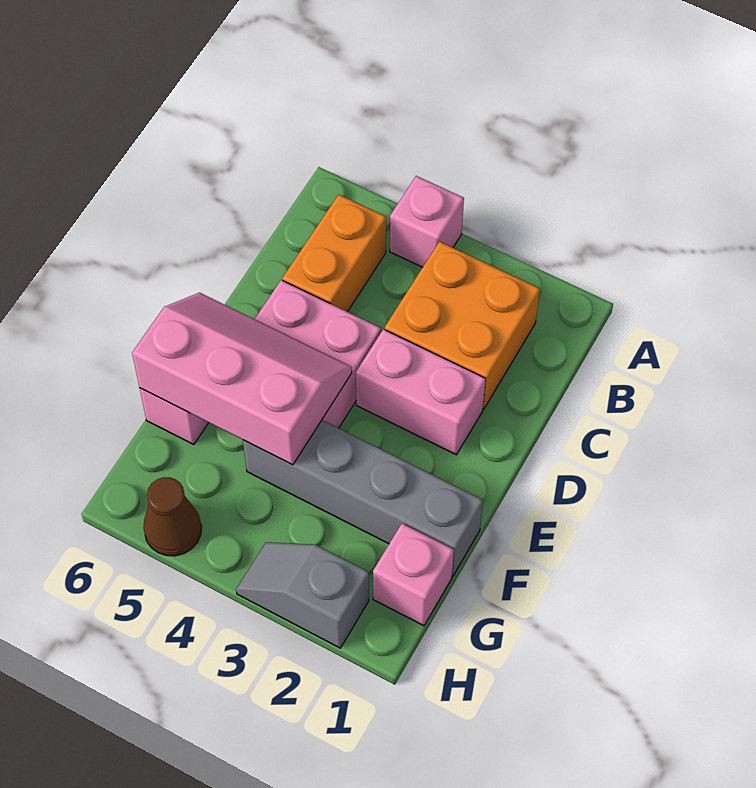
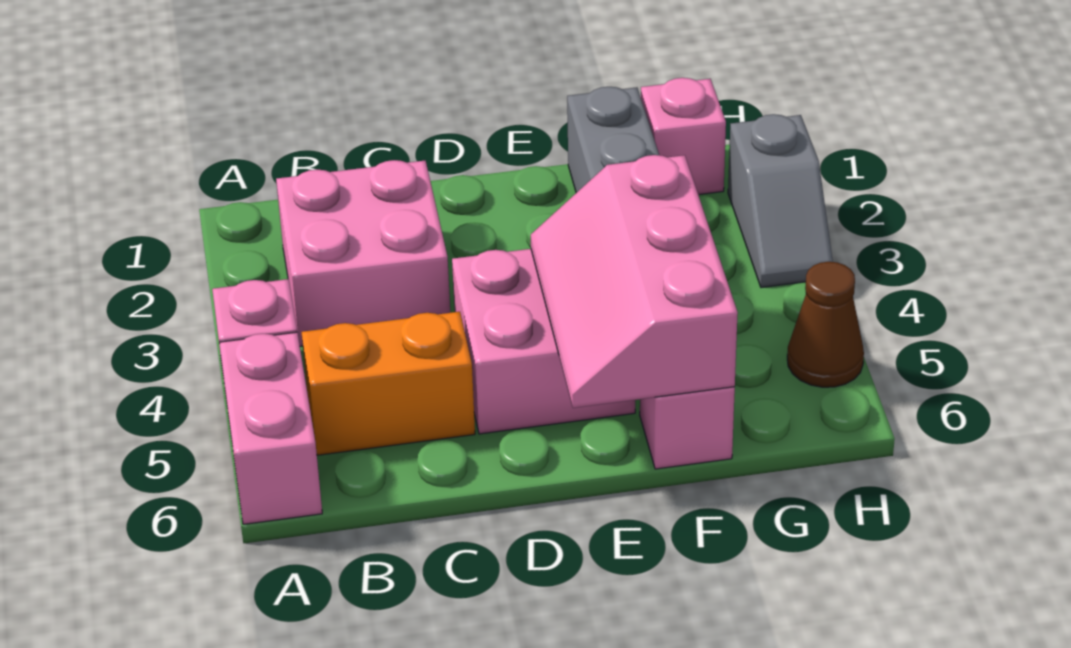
orange brick B2:C3 level 1 -> pink brick B2:C3 level 1
pink brick D2:D3 level 1 -> pink brick A5:A6 level 1

